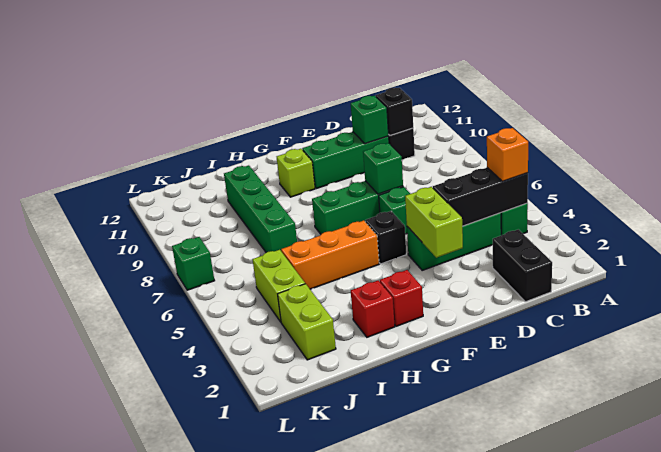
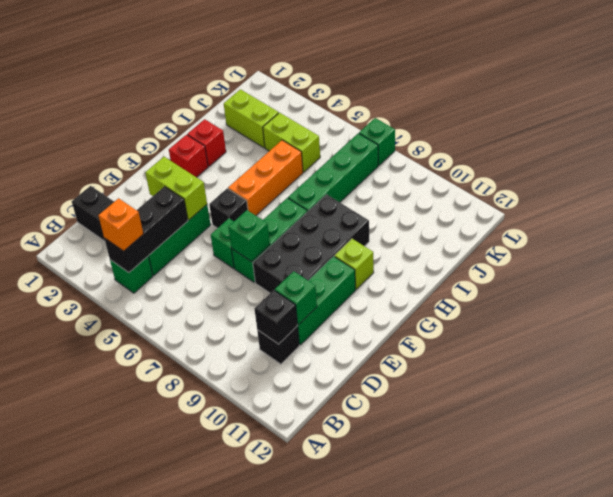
none -> black brick E8:H9 level 1
green brick I7:I10 level 1 -> green brick H7:K7 level 1

